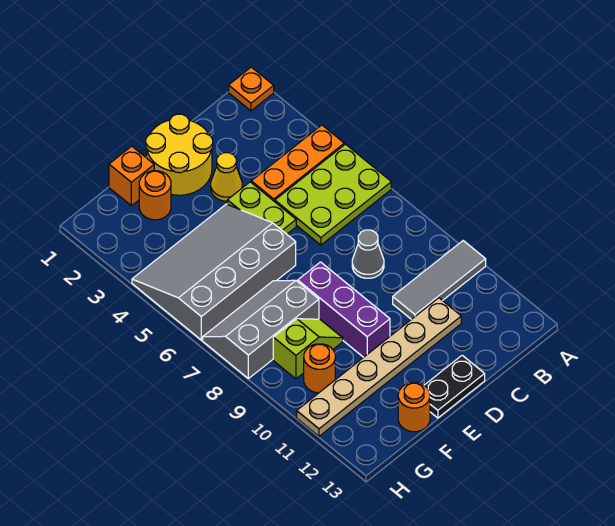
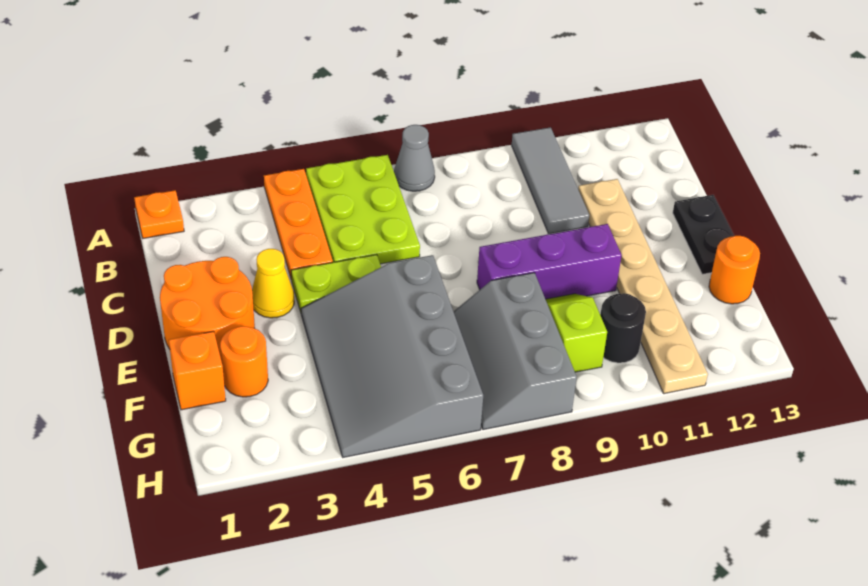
grey cone C8 level 1 -> grey cone A7 level 1
yellow round brick D1:E2 level 1 -> orange round brick D1:E2 level 1
orange round brick G10 level 1 -> black round brick G10 level 1

